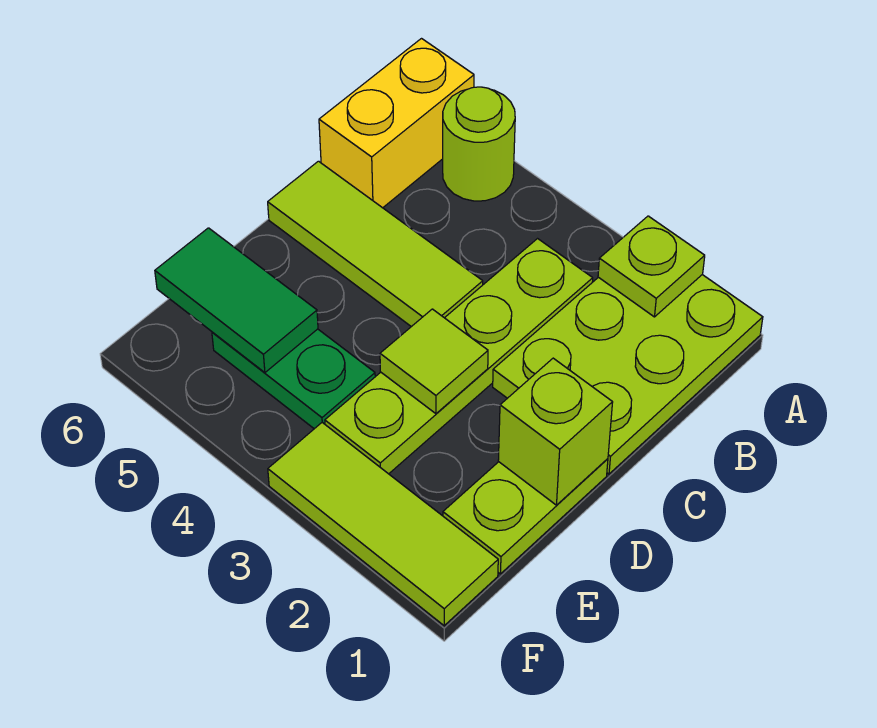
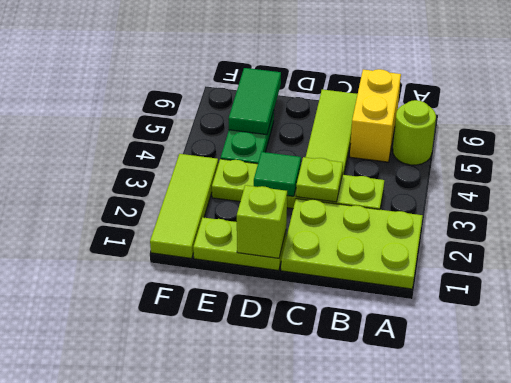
lime plate A2 level 2 -> lime plate C3 level 2
yellow brick A6:B6 level 1 -> yellow brick B5:B6 level 1
lime tile D3 level 2 -> green tile D3 level 2

